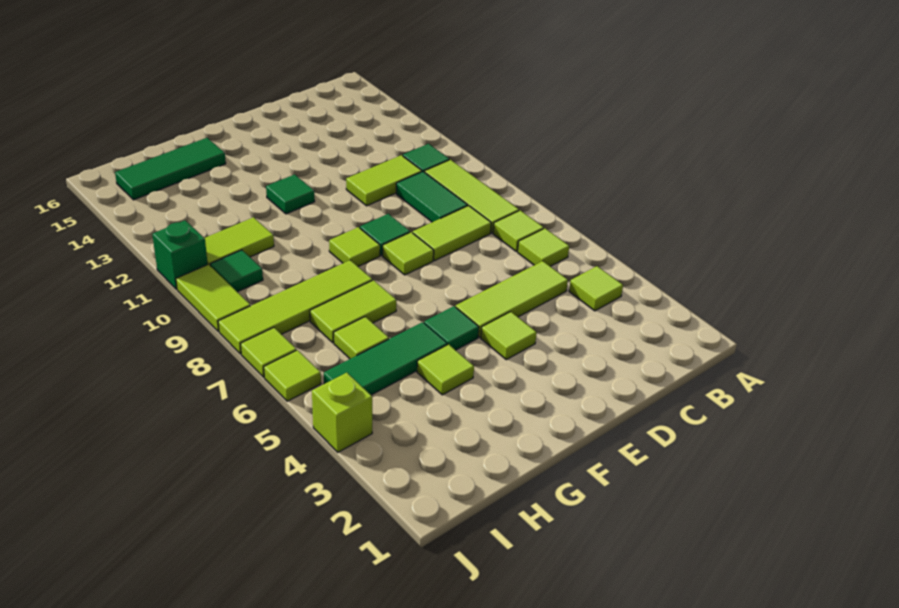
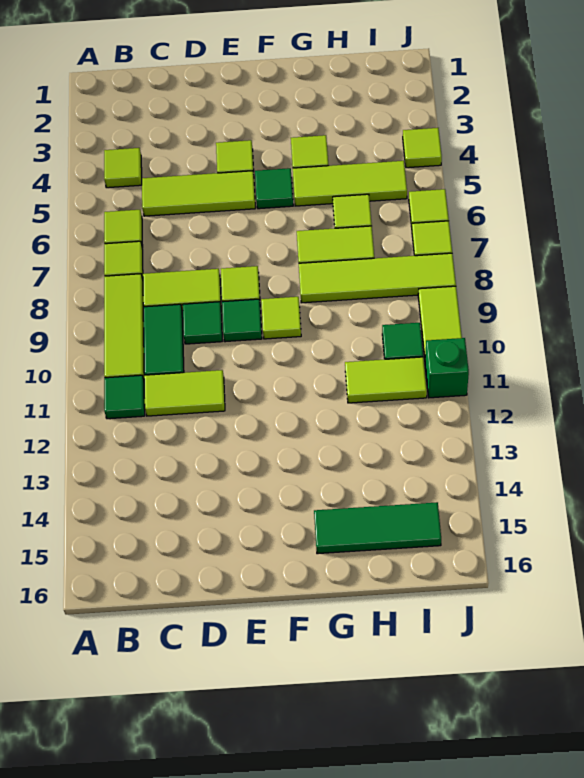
green tile F12 level 1 -> green tile D9 level 1
green tile G5:I5 level 1 -> lime tile G5:I5 level 1
lime brick J4 level 1 -> lime tile J4 level 1

